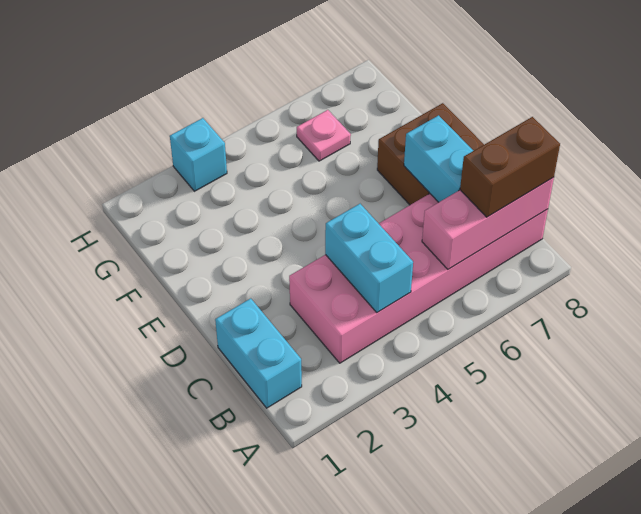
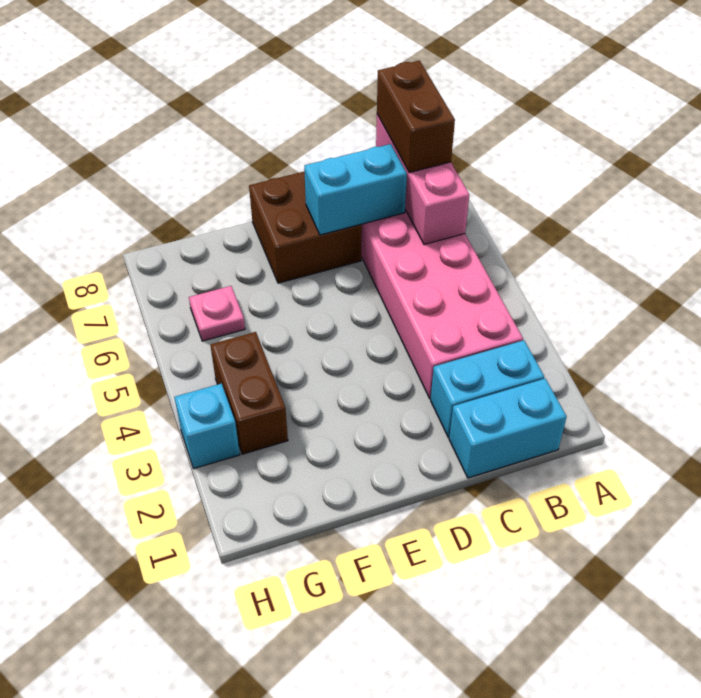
cyan brick B4:C4 level 2 -> cyan brick B2:C2 level 1
none -> brown brick G3:G4 level 1

